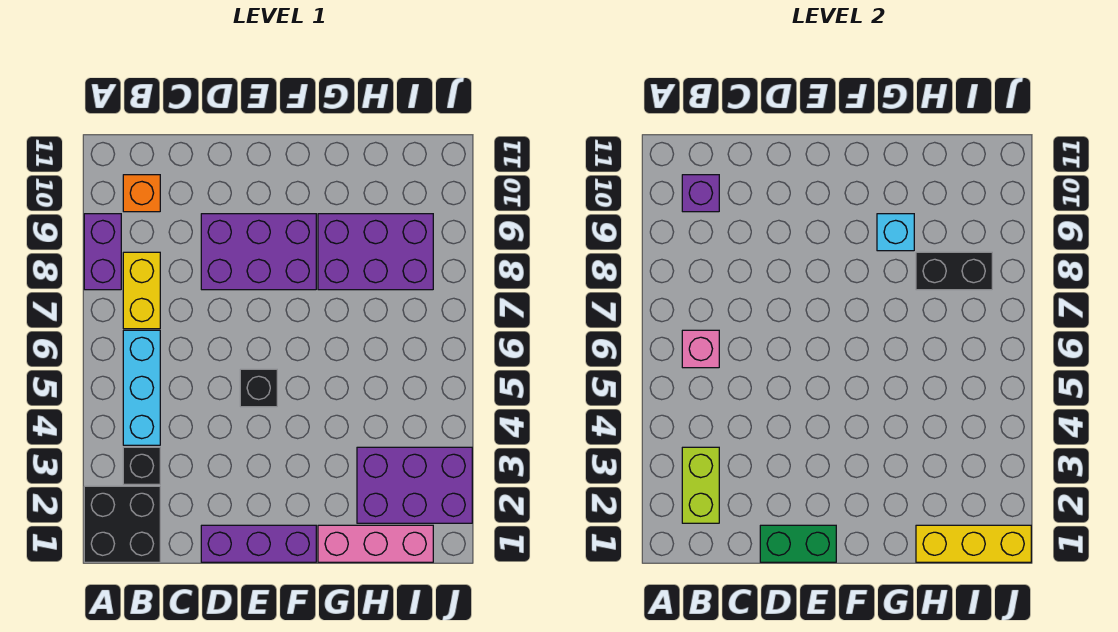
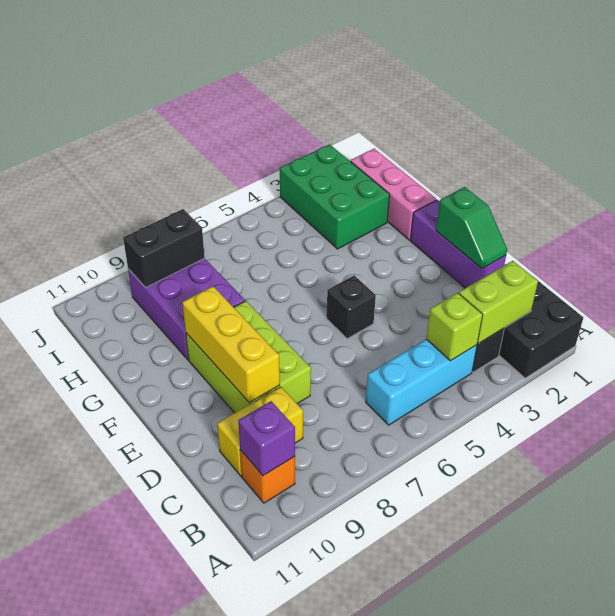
purple brick A8:A9 level 1 -> none
none -> lime brick B4 level 2
pink brick B6 level 2 -> none
yellow brick B7:B8 level 1 -> yellow brick C9:C10 level 1
green brick D1:E1 level 2 -> green slope D1:E1 level 2 top E
purple brick D8:F9 level 1 -> lime brick D8:F9 level 1
cyan brick G9 level 2 -> none
yellow brick H1:J1 level 2 -> yellow brick D9:F9 level 2
purple brick H2:J3 level 1 -> green brick H2:J3 level 1
black brick H8:I8 level 2 -> black brick I8:I9 level 2

